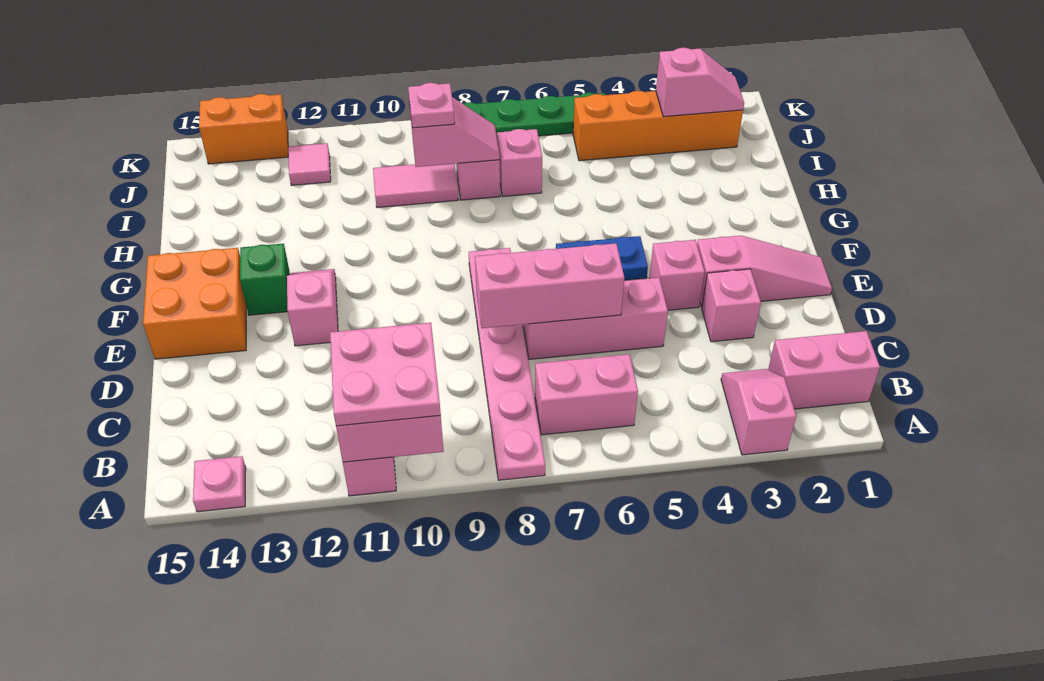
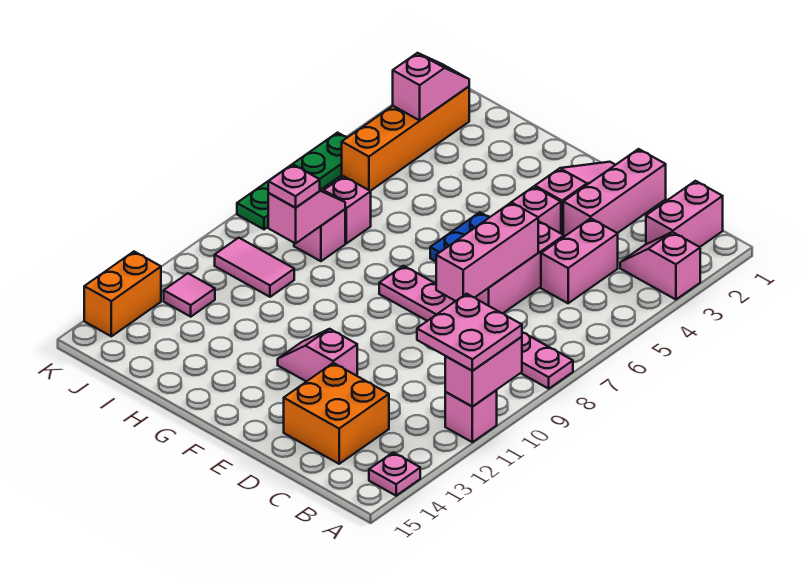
pink brick B6:B7 level 1 -> pink brick C4:C5 level 1
pink brick D3 level 1 -> pink brick D1:D3 level 1
orange brick E14:F15 level 1 -> orange brick C13:D14 level 1
green brick F13 level 1 -> none
pink tile I9:I10 level 1 -> pink tile I10:J10 level 1

